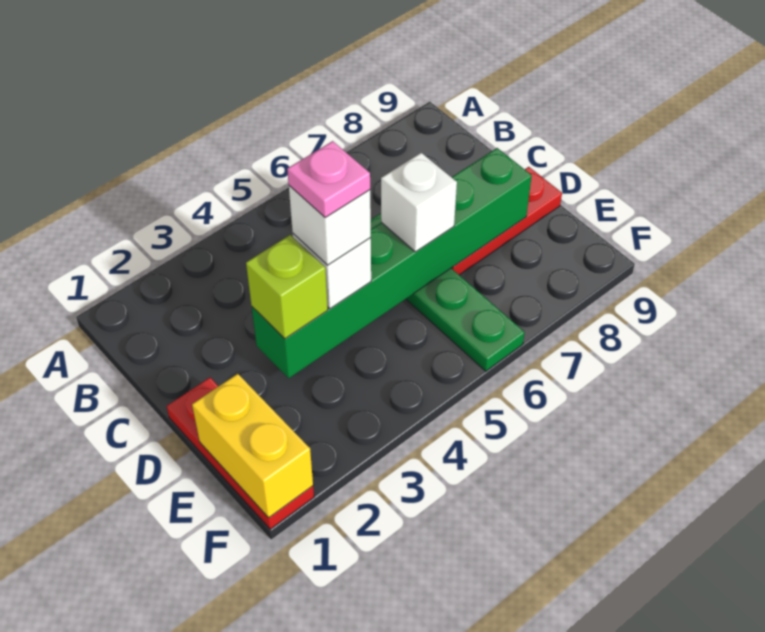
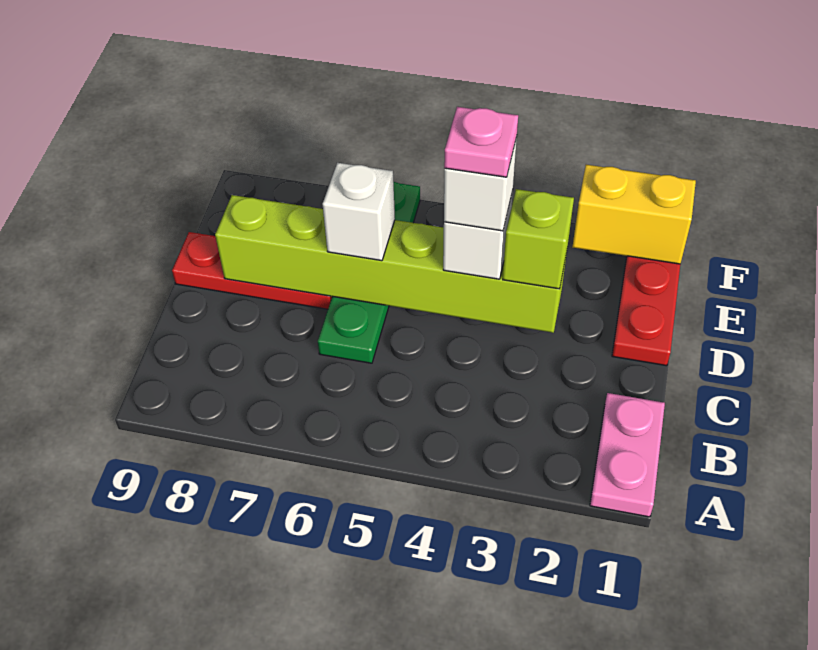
none -> pink plate A1:B1 level 1
green brick D3:D8 level 2 -> lime brick D3:D8 level 2
yellow brick E1:F1 level 2 -> yellow brick F1:F2 level 2

